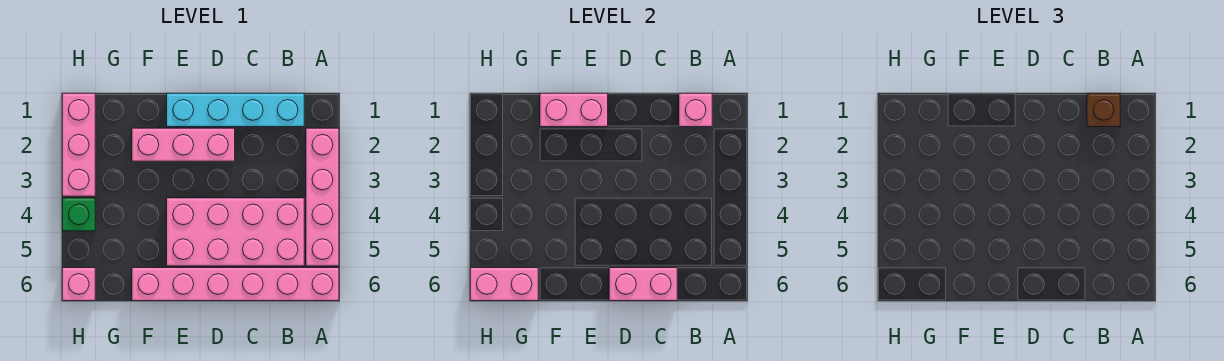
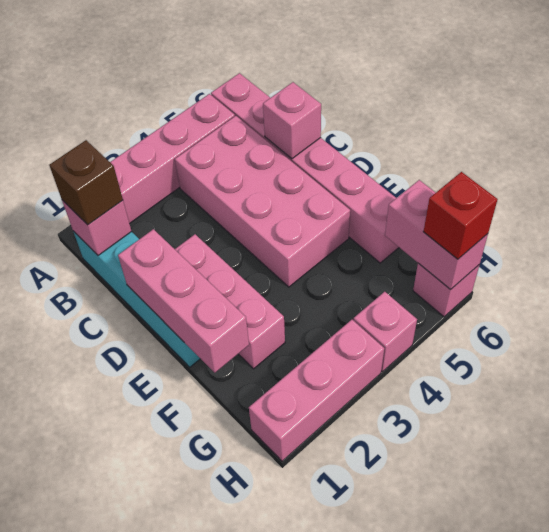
pink brick C6:D6 level 2 -> pink brick C6 level 2
pink brick E1:F1 level 2 -> pink brick D1:F1 level 2
green brick H4 level 1 -> pink brick H4 level 1
none -> red brick H6 level 3

